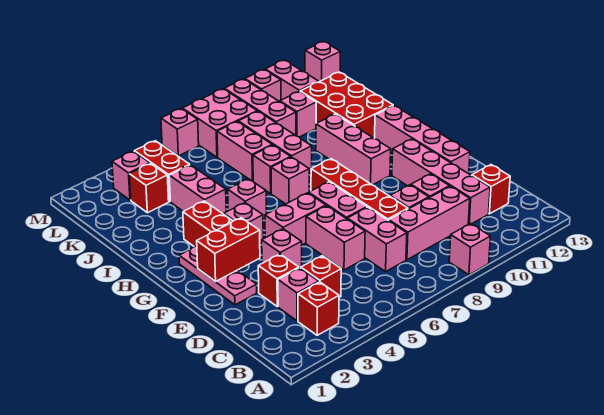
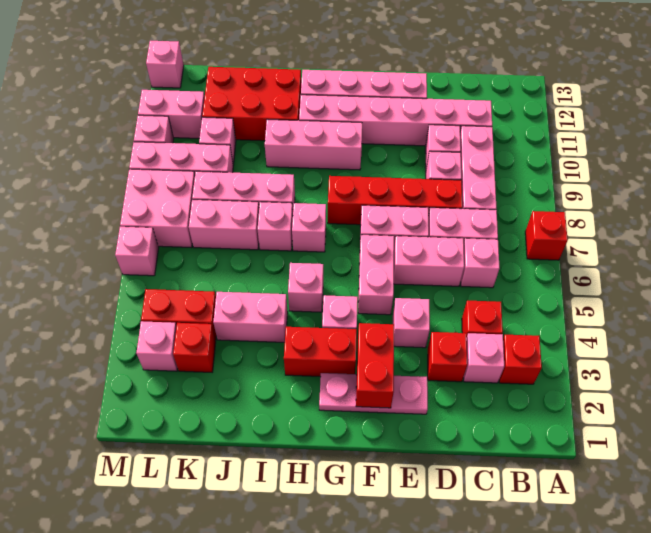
pink brick A9 level 1 -> pink brick C6 level 1
pink brick C11:F11 level 1 -> pink brick C11:H11 level 1
red brick C12 level 1 -> red brick A7 level 1

